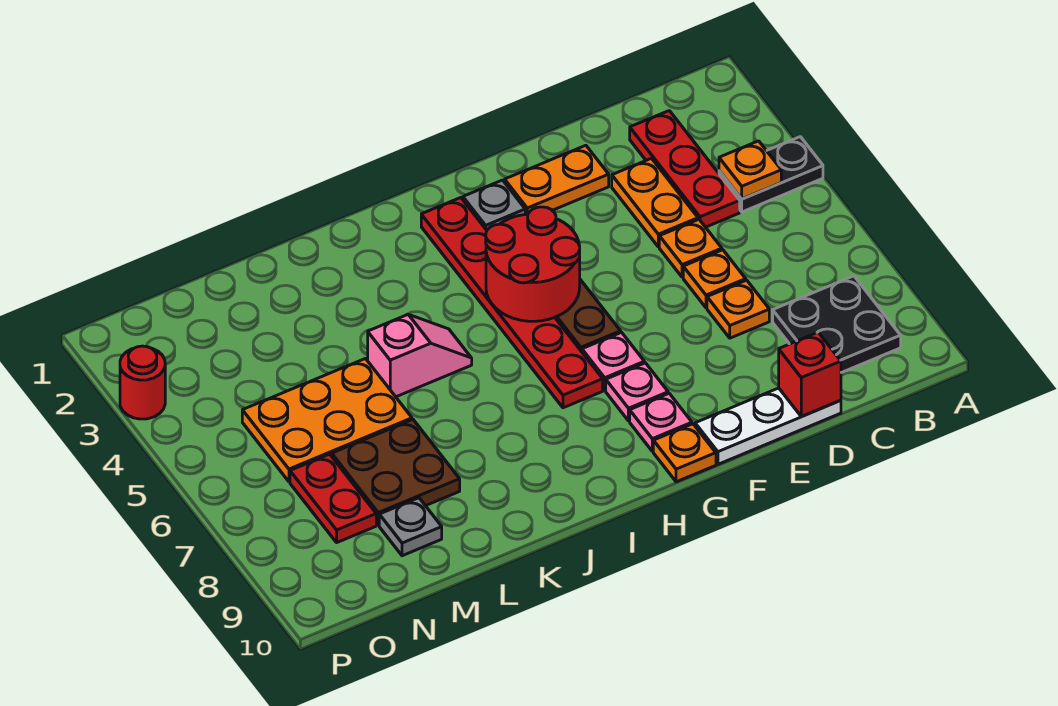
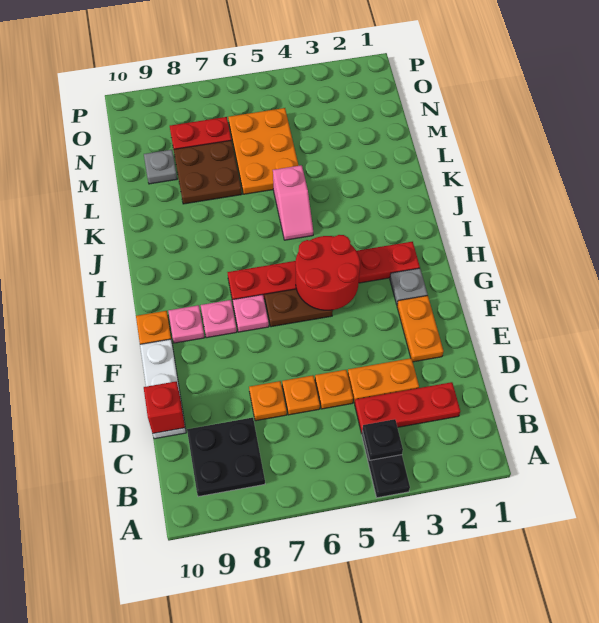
orange plate B4 level 2 -> black plate B4 level 2
red round brick P3 level 1 -> none

